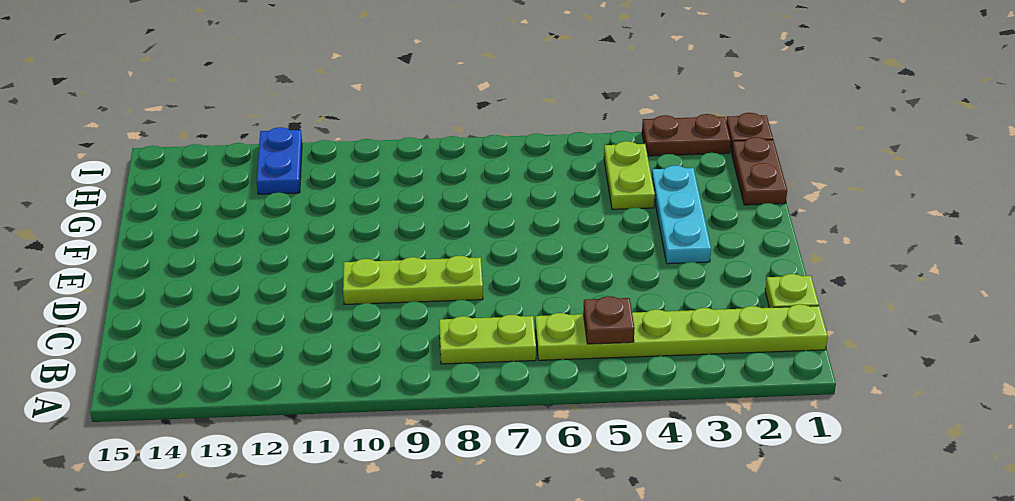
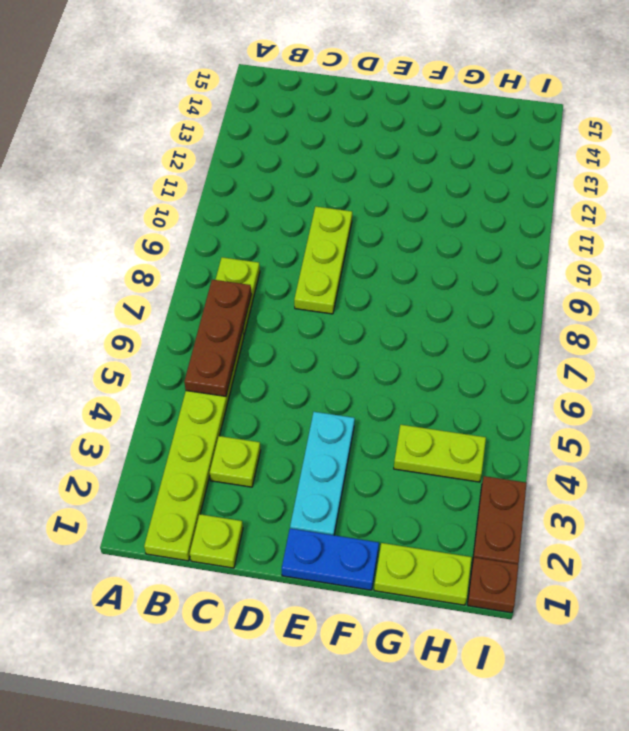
brown plate B5 level 2 -> brown plate B5:B7 level 2
none -> lime plate C3 level 1
cyan plate E3:G3 level 1 -> cyan plate E2:E4 level 1
brown plate G1:H1 level 1 -> lime plate G1:H1 level 1
blue plate H12:I12 level 1 -> blue plate E1:F1 level 1

